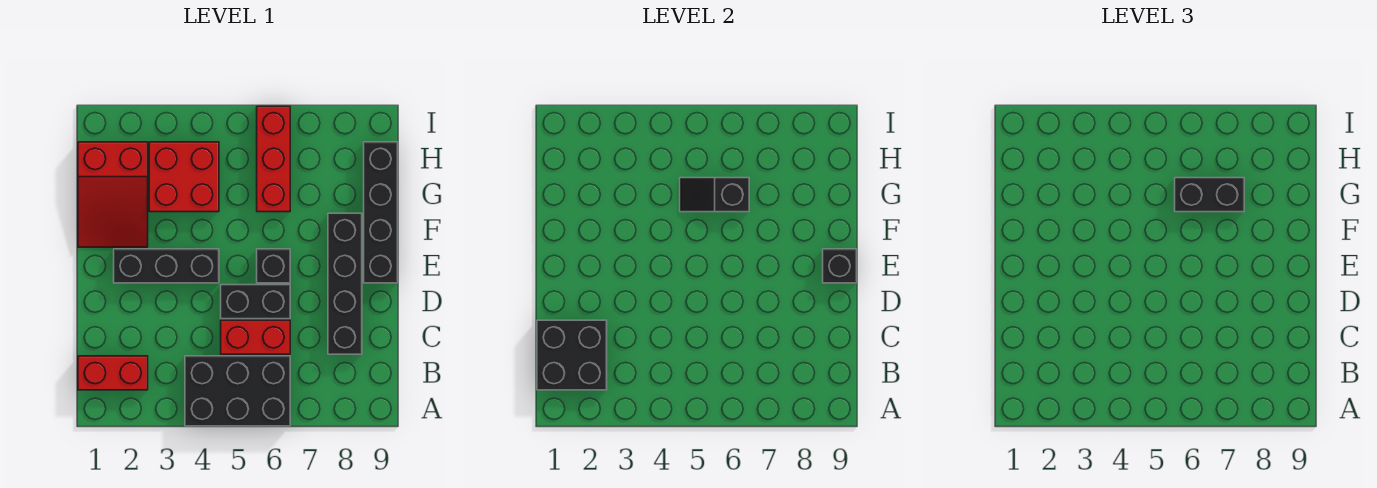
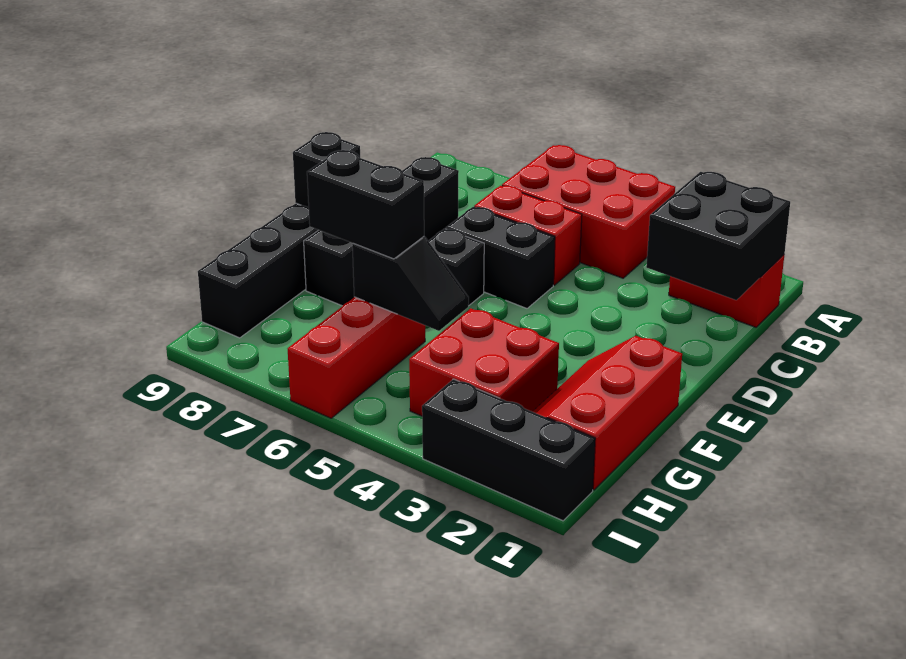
black brick A4:B6 level 1 -> red brick A4:B6 level 1
black brick E2:E4 level 1 -> black brick I1:I3 level 1
red slope F1:H2 level 1 top H -> red slope F1:H2 level 1 top 1

